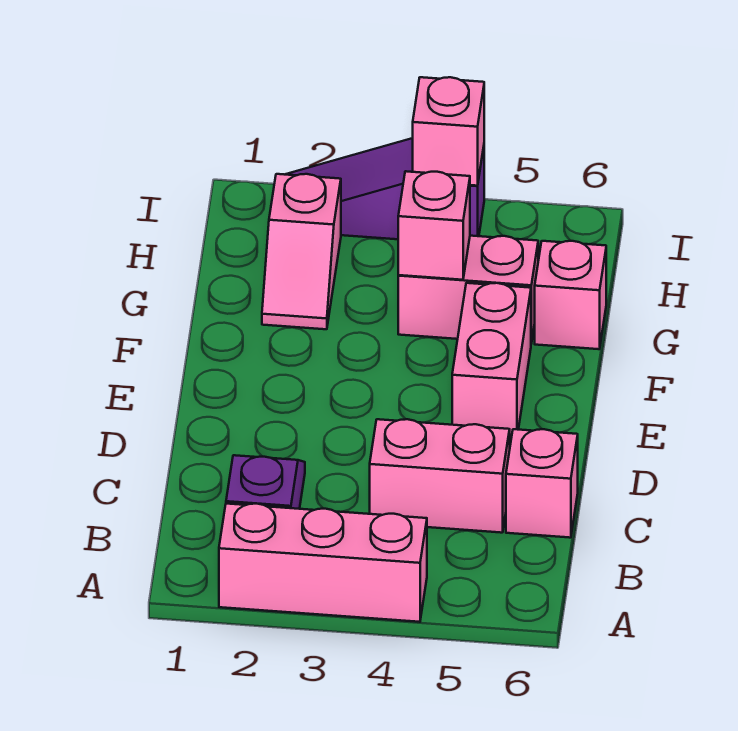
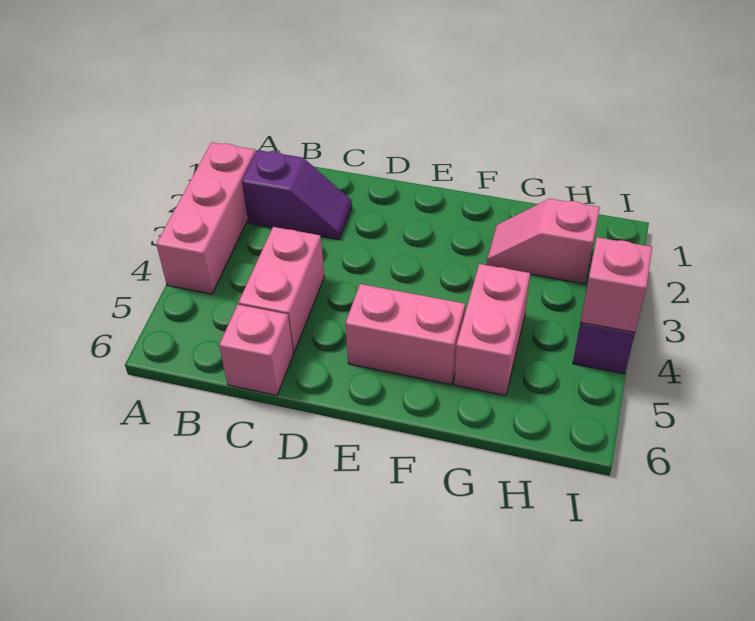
pink brick G4 level 2 -> none
pink brick G6 level 1 -> none

